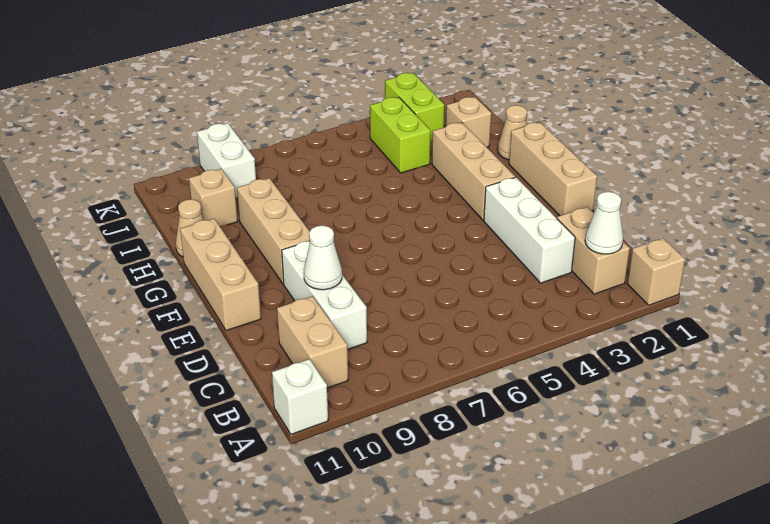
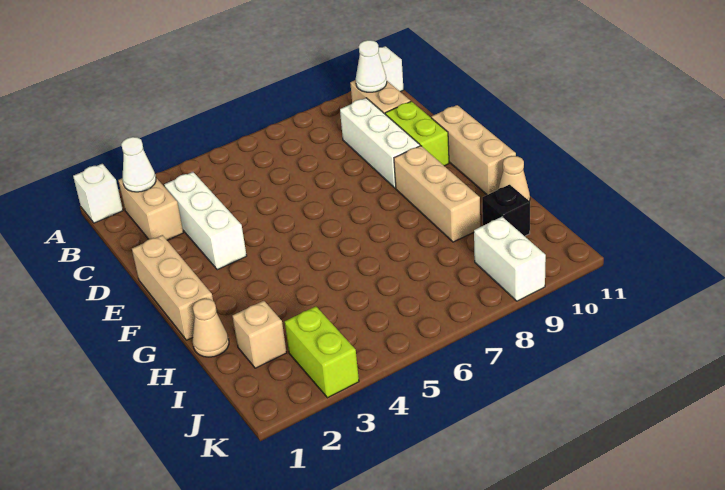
tan brick A1 level 1 -> white brick A1 level 1
white cone D9 level 2 -> white cone B10 level 2
tan brick F3:H3 level 1 -> none
lime brick I4:J4 level 1 -> lime brick D10:E10 level 1
tan brick I10 level 1 -> black brick I10 level 1

